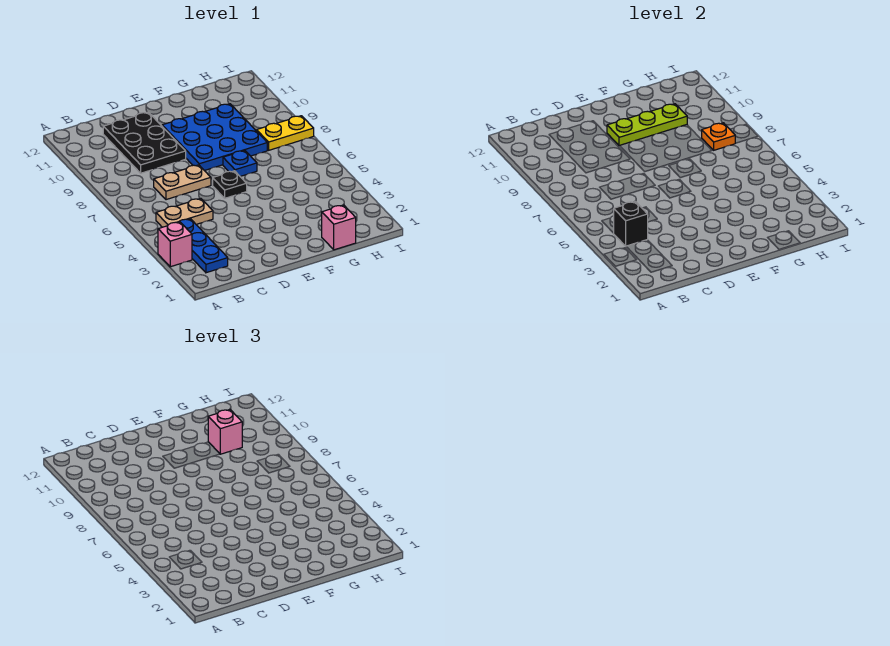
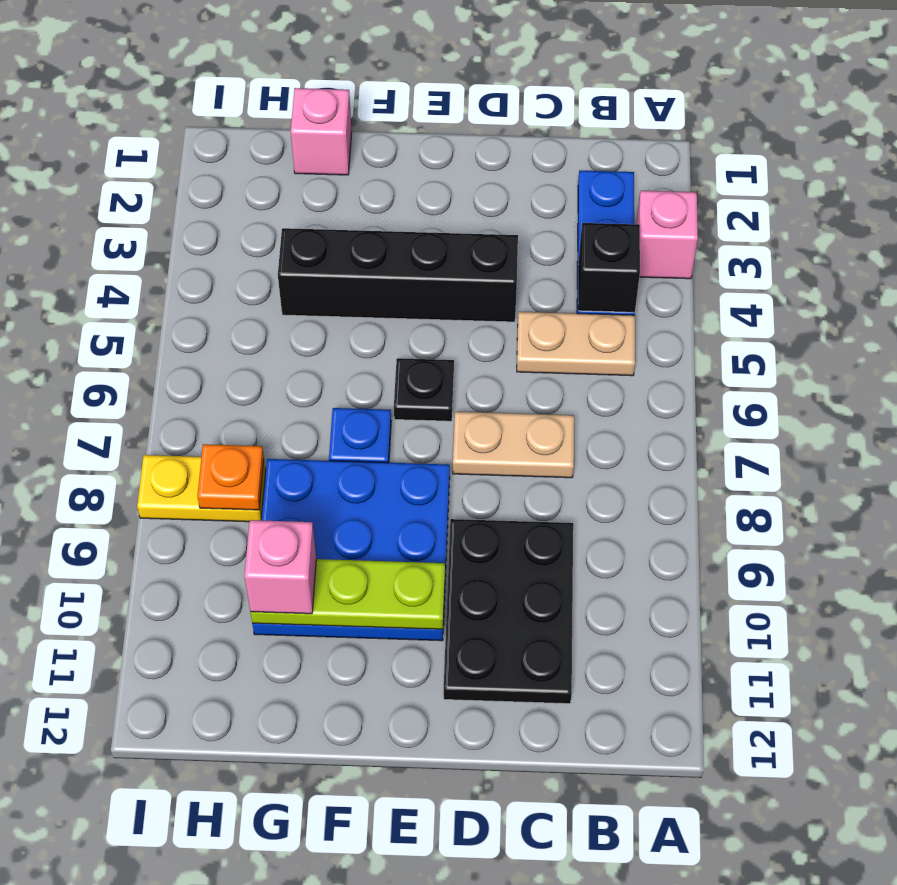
none -> black brick D4:G4 level 1

